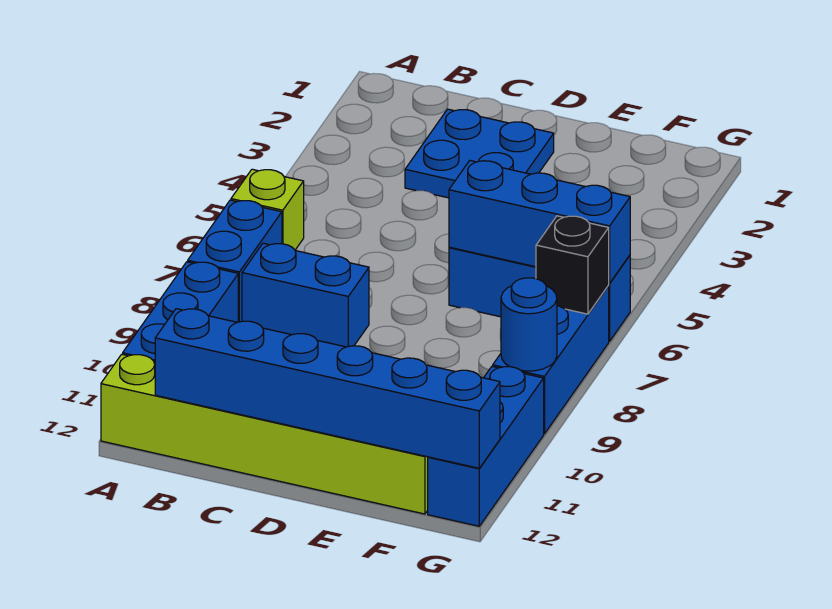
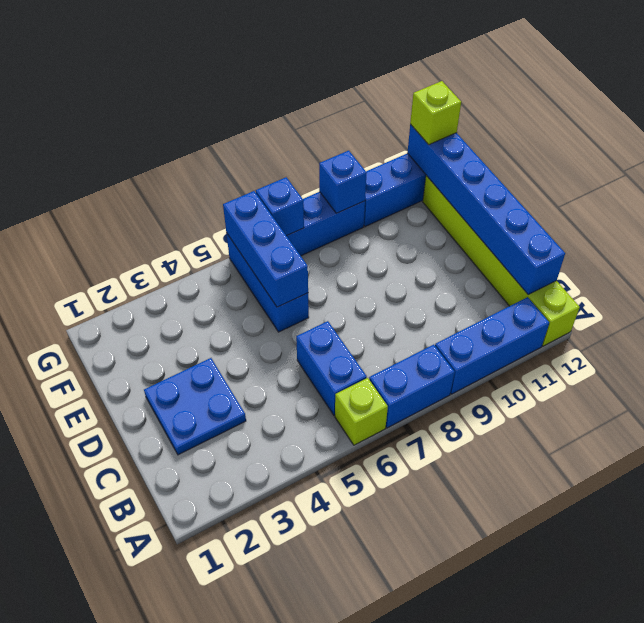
blue brick B8:C8 level 1 -> blue brick B6:C6 level 1
black brick G7 level 2 -> blue brick G7 level 2
blue round brick G9 level 2 -> blue brick G9 level 2
none -> lime brick G12 level 3

